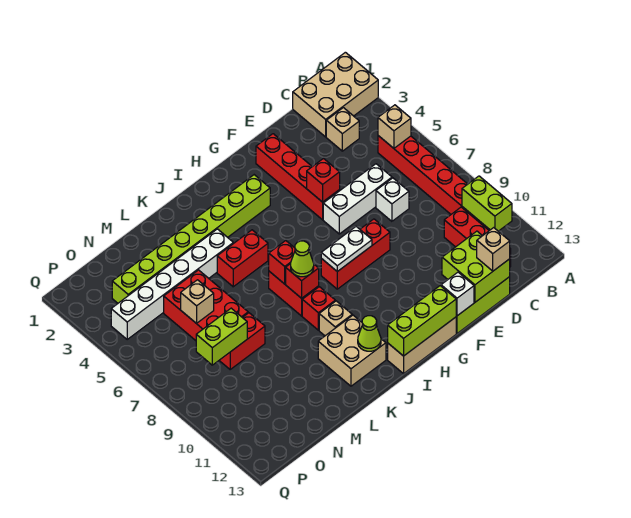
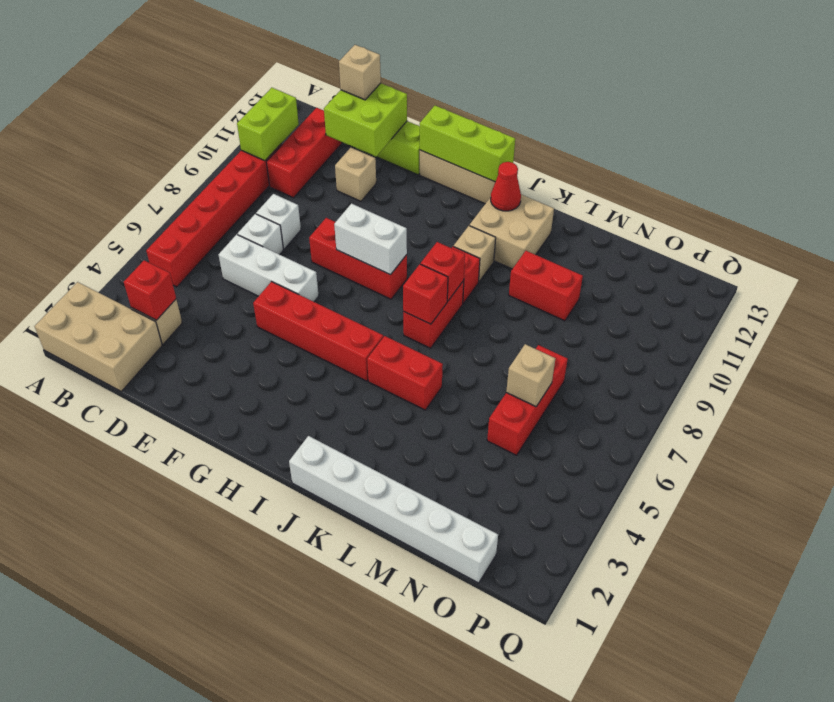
tan brick B5 level 2 -> tan brick E11 level 1
red brick F2:F5 level 1 -> red brick F5:I5 level 1
red brick F5 level 2 -> red brick C3 level 2
white brick F13 level 2 -> white brick D8 level 1
white plate G8:H8 level 2 -> white brick G8:H8 level 2
lime brick H3:O3 level 1 -> none
lime cone J8 level 3 -> none
lime cone J12 level 2 -> red cone J12 level 2
white brick K4:P4 level 1 -> white brick J1:O1 level 1
red brick M5:N7 level 1 -> red brick N5:N7 level 1
red brick M8:N8 level 1 -> red brick L10:M10 level 1
lime brick N8:O8 level 2 -> none

